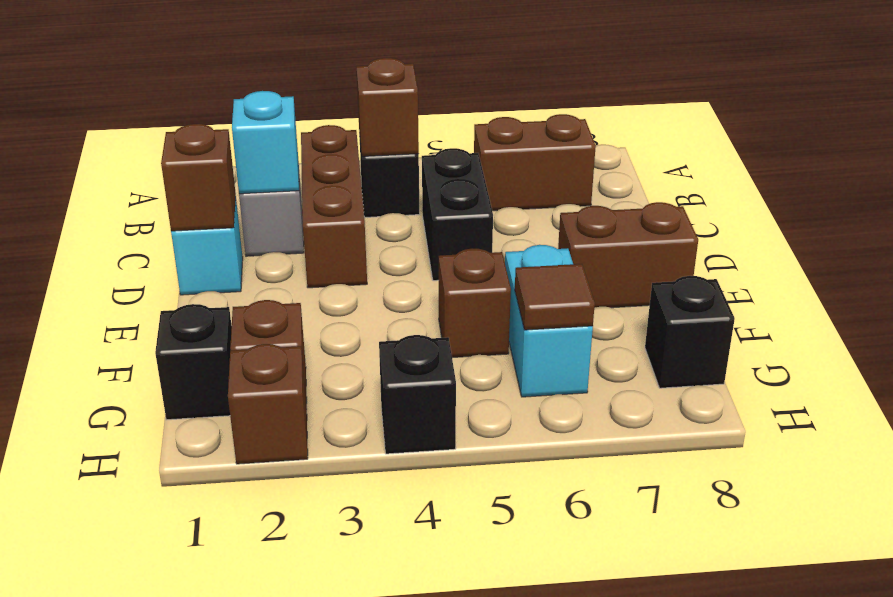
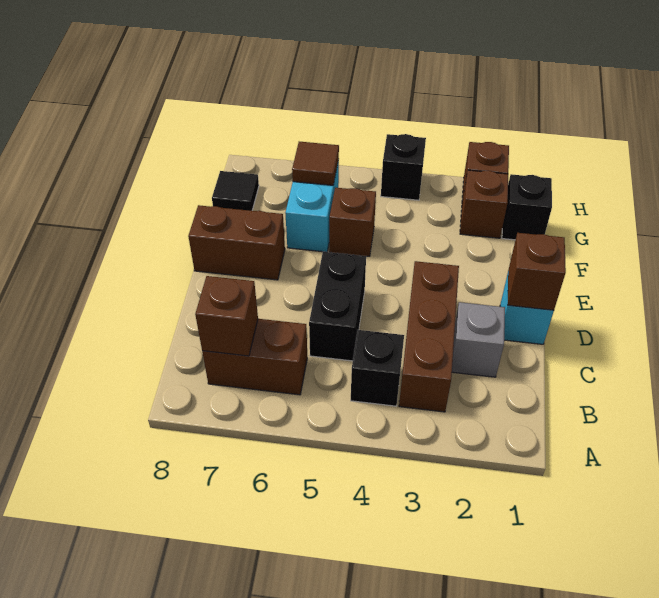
brown brick B4 level 2 -> brown brick B7 level 2
cyan brick C2 level 2 -> none
black brick G8 level 1 -> black tile G8 level 1

